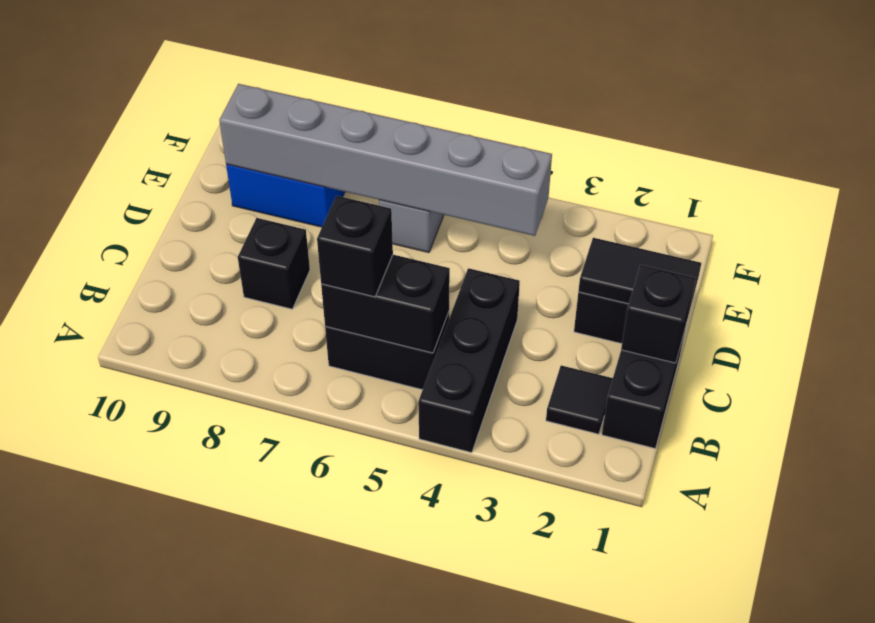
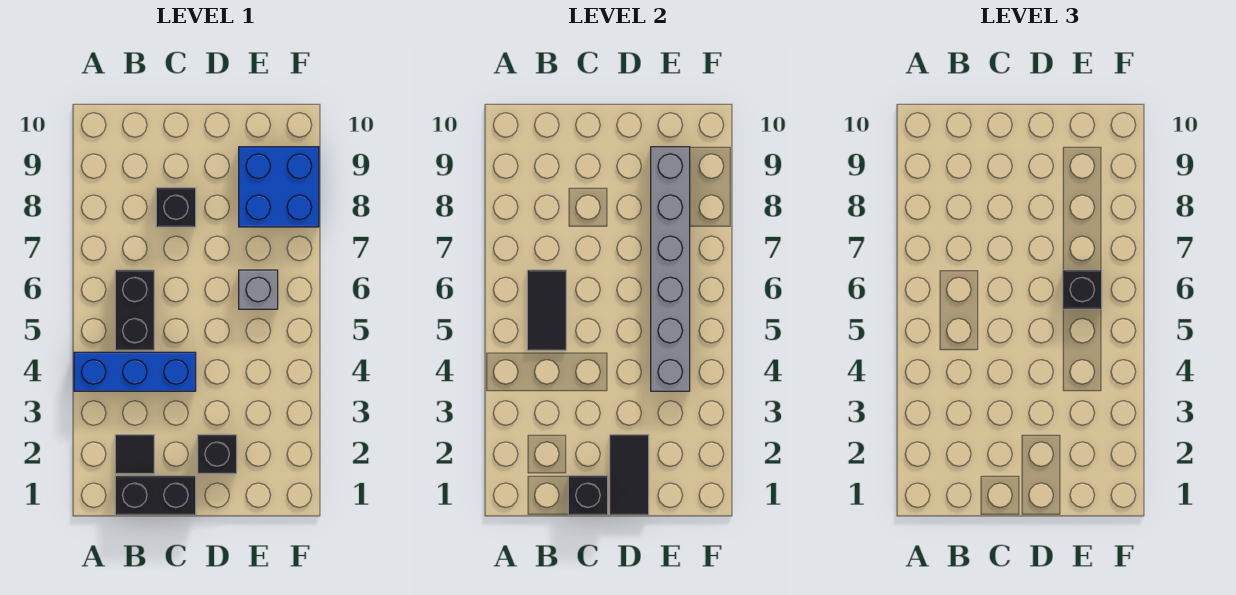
black brick A4:C4 level 1 -> blue brick A4:C4 level 1
black brick B5:B6 level 2 -> black tile B5:B6 level 2
black brick B6 level 3 -> black brick E6 level 3

